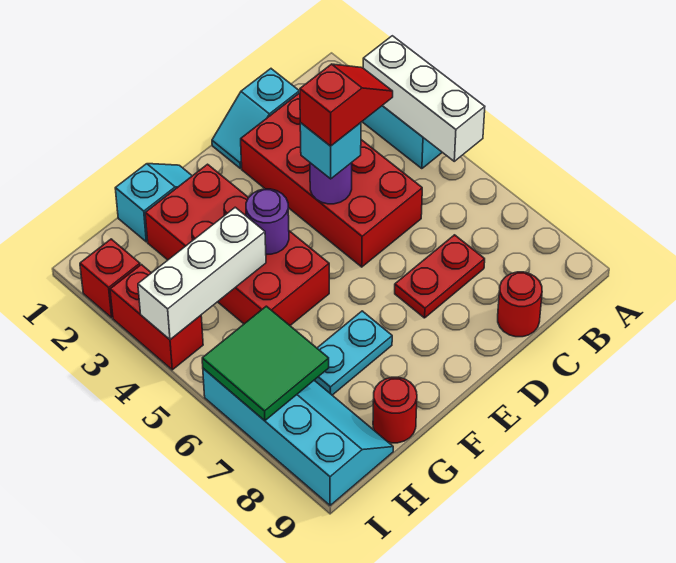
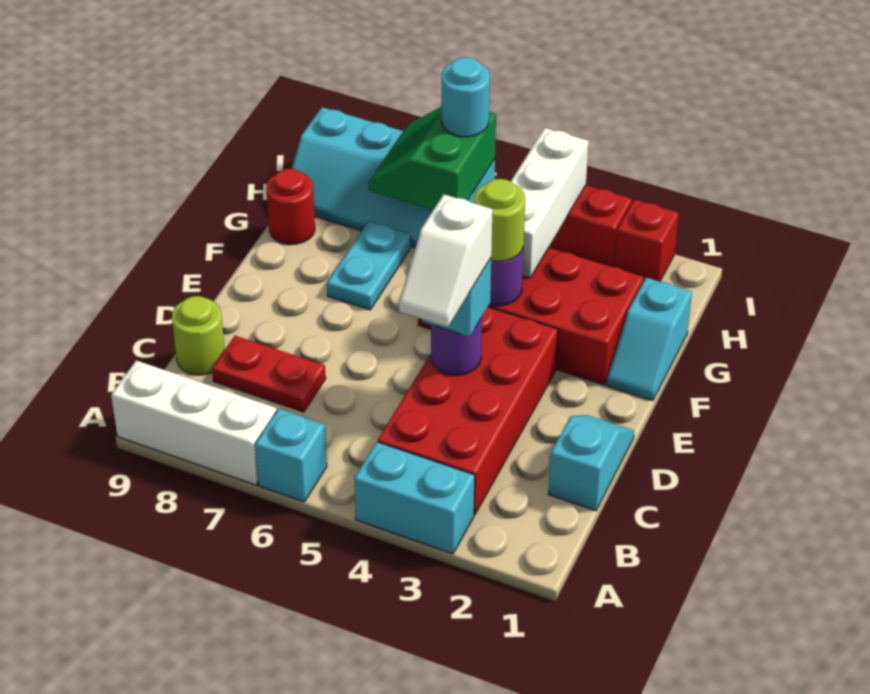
white brick A3:A5 level 2 -> white brick A7:A9 level 1
none -> cyan brick A6 level 1
red brick C2:D5 level 1 -> red brick B3:E4 level 1
red slope C4:D4 level 4 top D -> white slope C4:D4 level 4 top D
red plate C7:D7 level 1 -> red plate C7:C8 level 1
red round brick C9 level 1 -> lime round brick C9 level 1
none -> lime round brick F4 level 3
green tile H6:I7 level 2 -> green slope H6:I7 level 2 top 6
none -> cyan round brick I6 level 3

